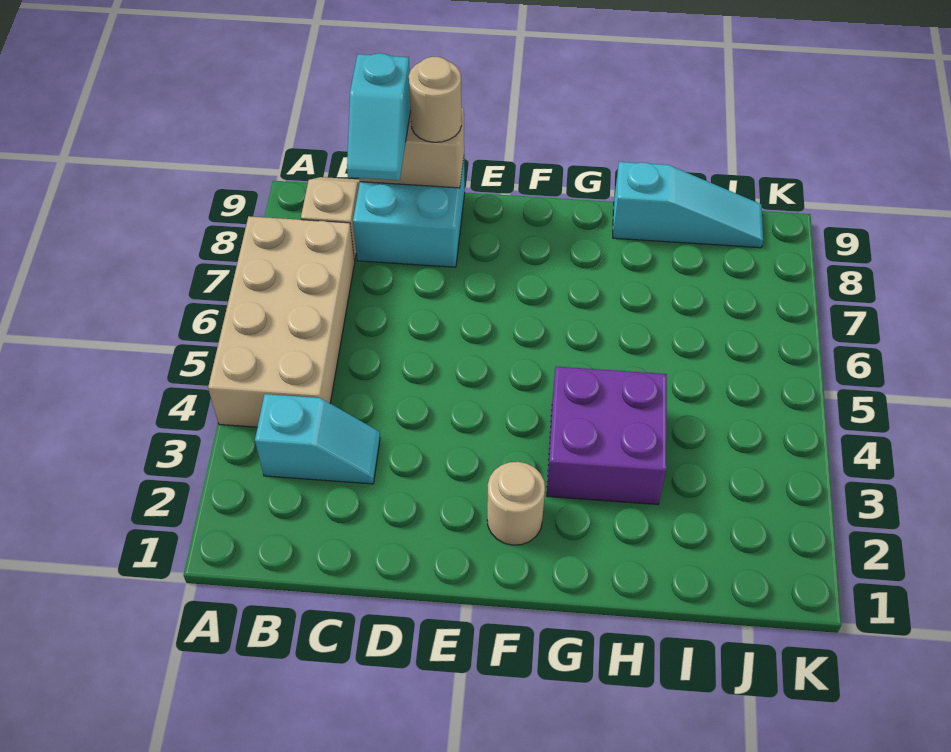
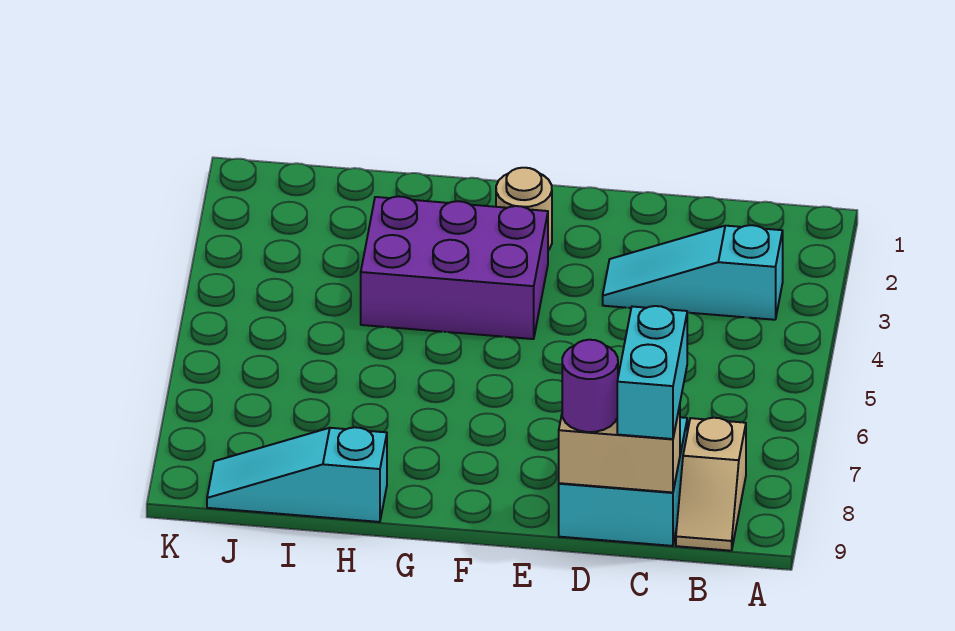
tan brick A4:B7 level 1 -> none
cyan slope B3:C3 level 1 top B -> cyan slope B3:D3 level 1 top B
cyan slope C8:C9 level 3 top 9 -> cyan brick C8:C9 level 3
tan round brick D9 level 3 -> purple round brick D9 level 3
purple brick G3:H4 level 1 -> purple brick F3:H4 level 1

